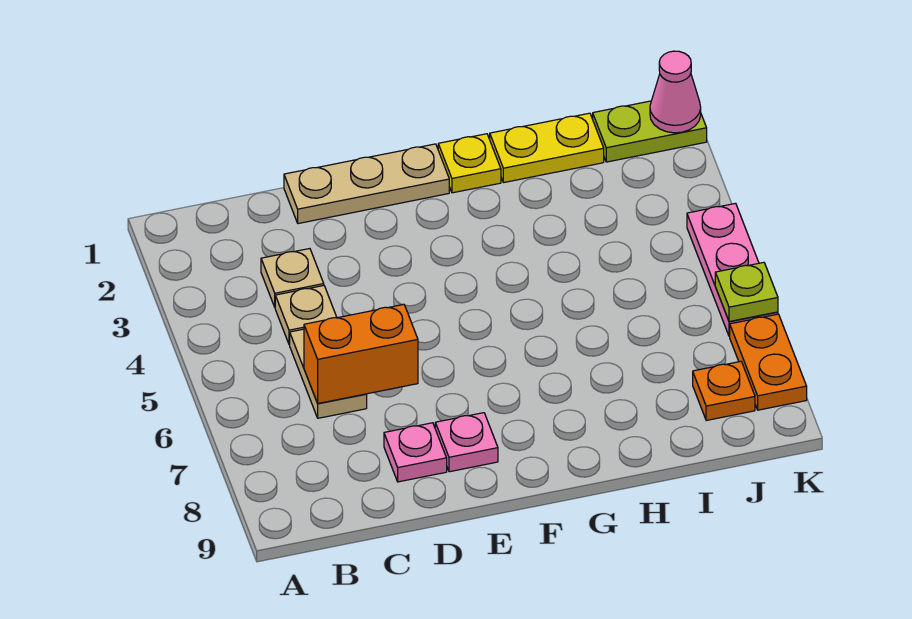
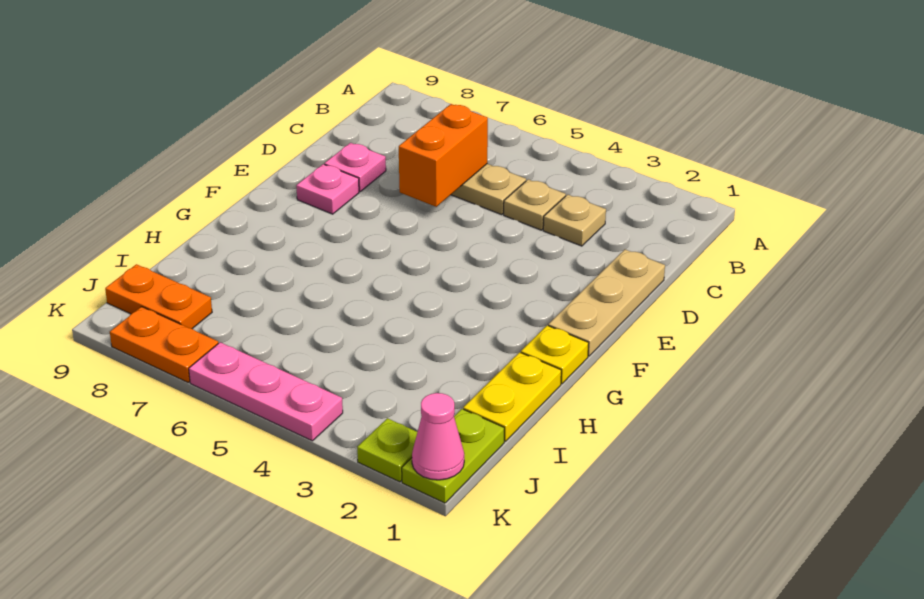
orange plate J8 level 1 -> orange plate J8:J9 level 1
lime plate K6 level 2 -> lime plate K2 level 1

